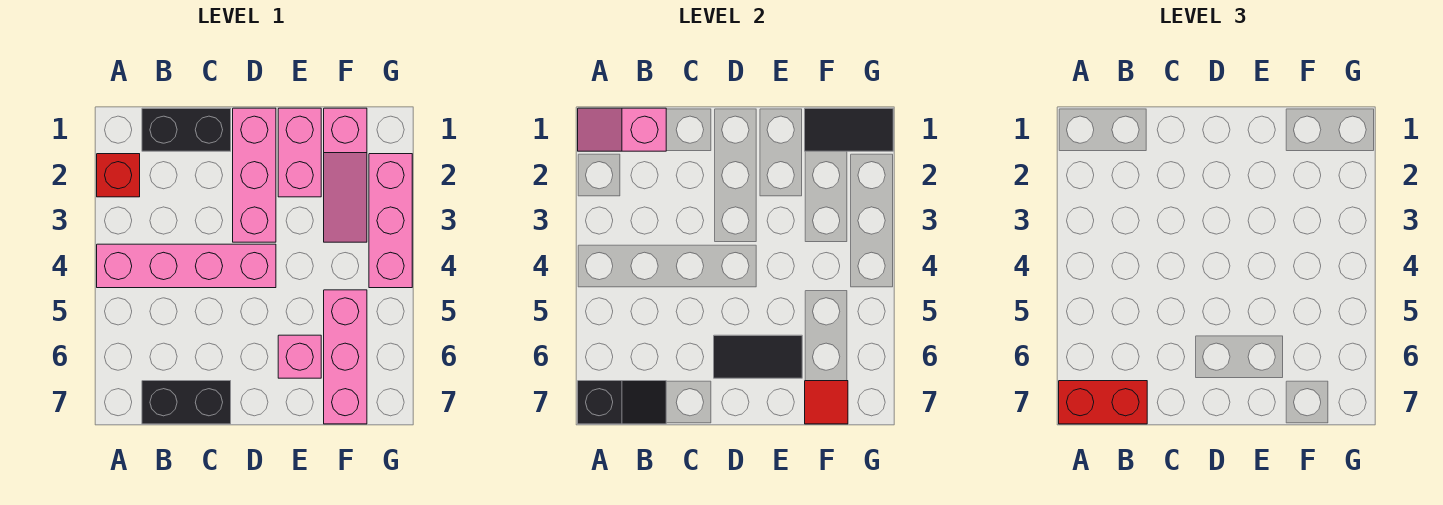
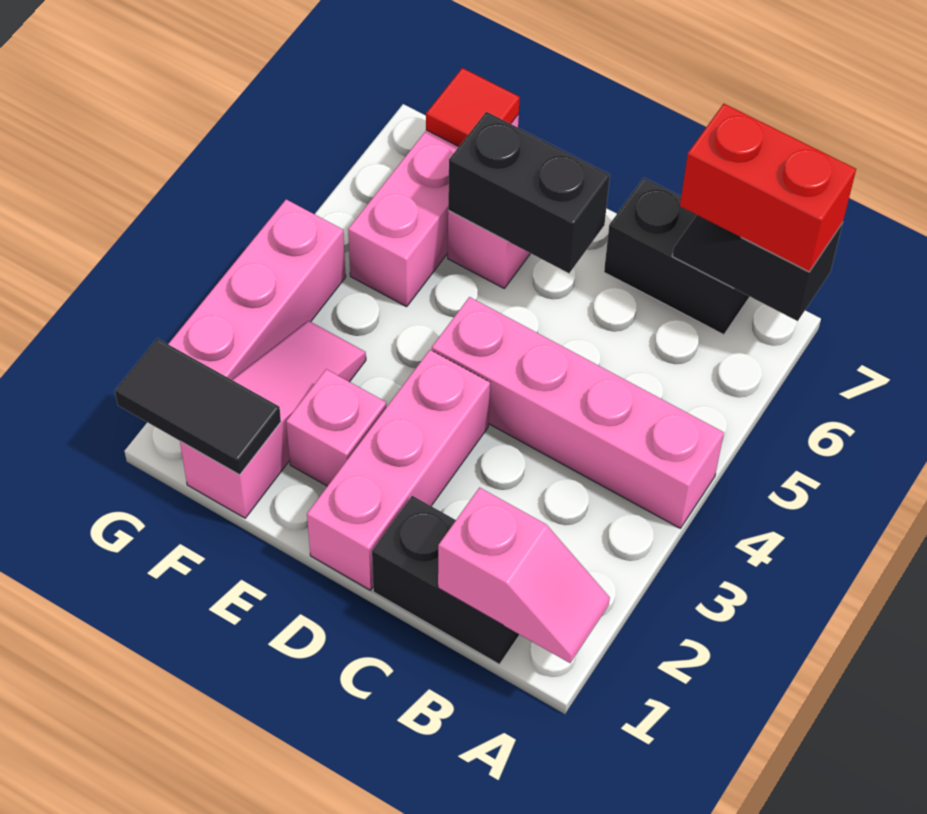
red brick A2 level 1 -> none
black tile D6:E6 level 2 -> black brick D6:E6 level 2
pink brick E1:E2 level 1 -> pink brick E2 level 1

